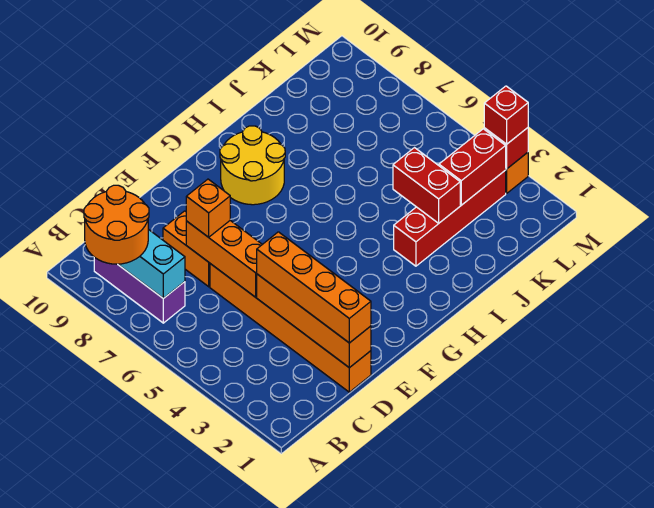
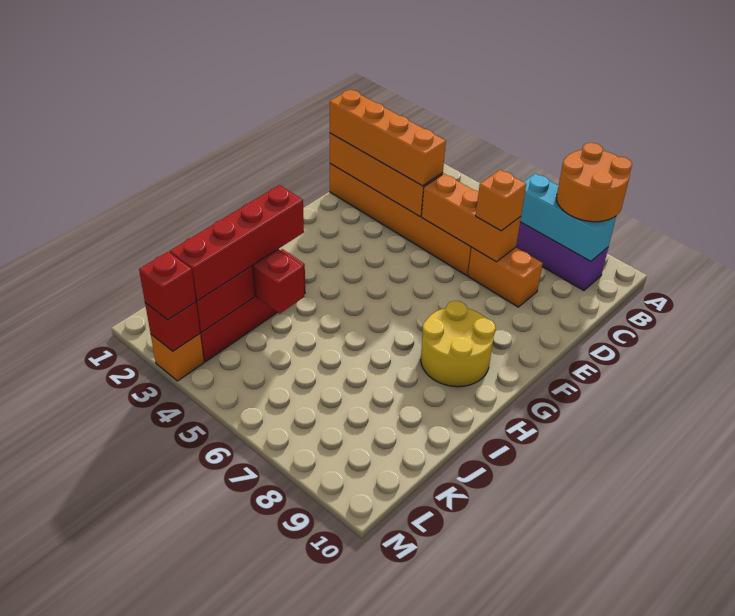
none -> red brick I3:L3 level 3

